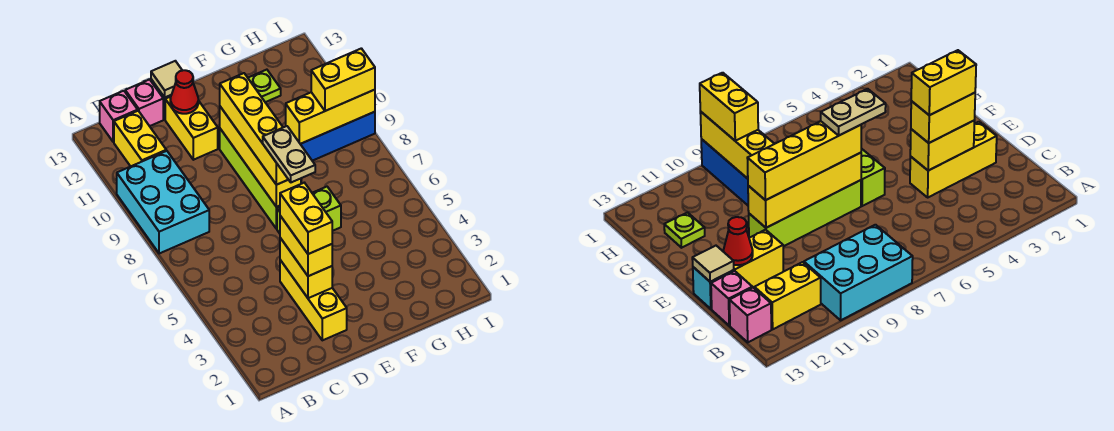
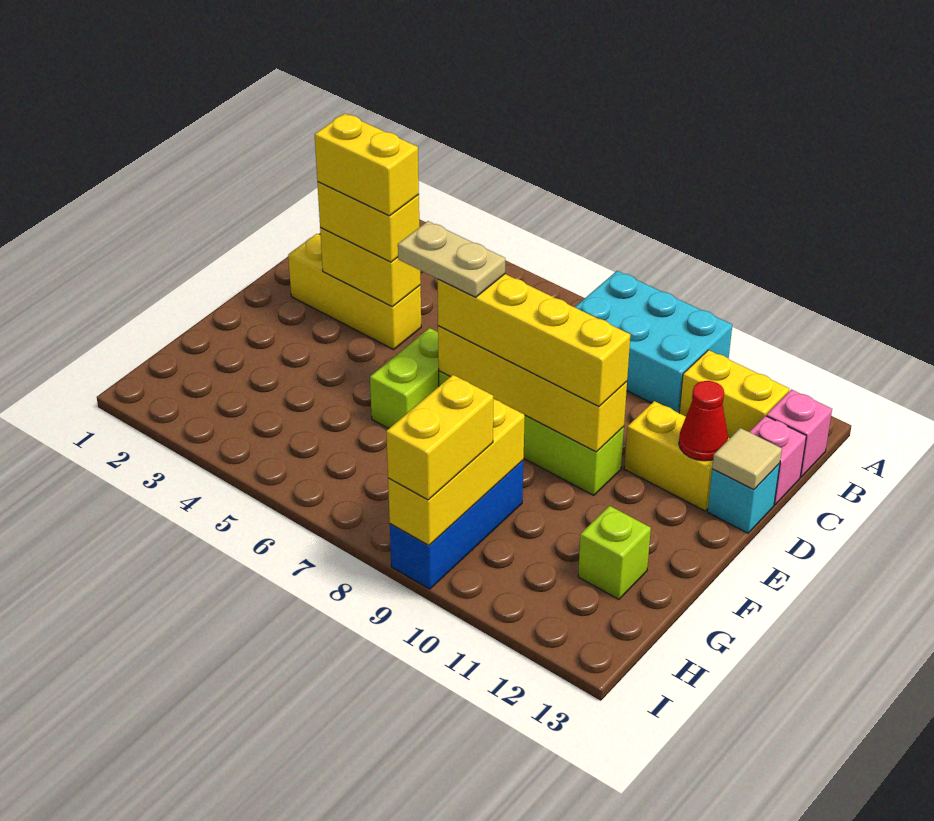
lime plate G12 level 1 -> lime brick G12 level 1

